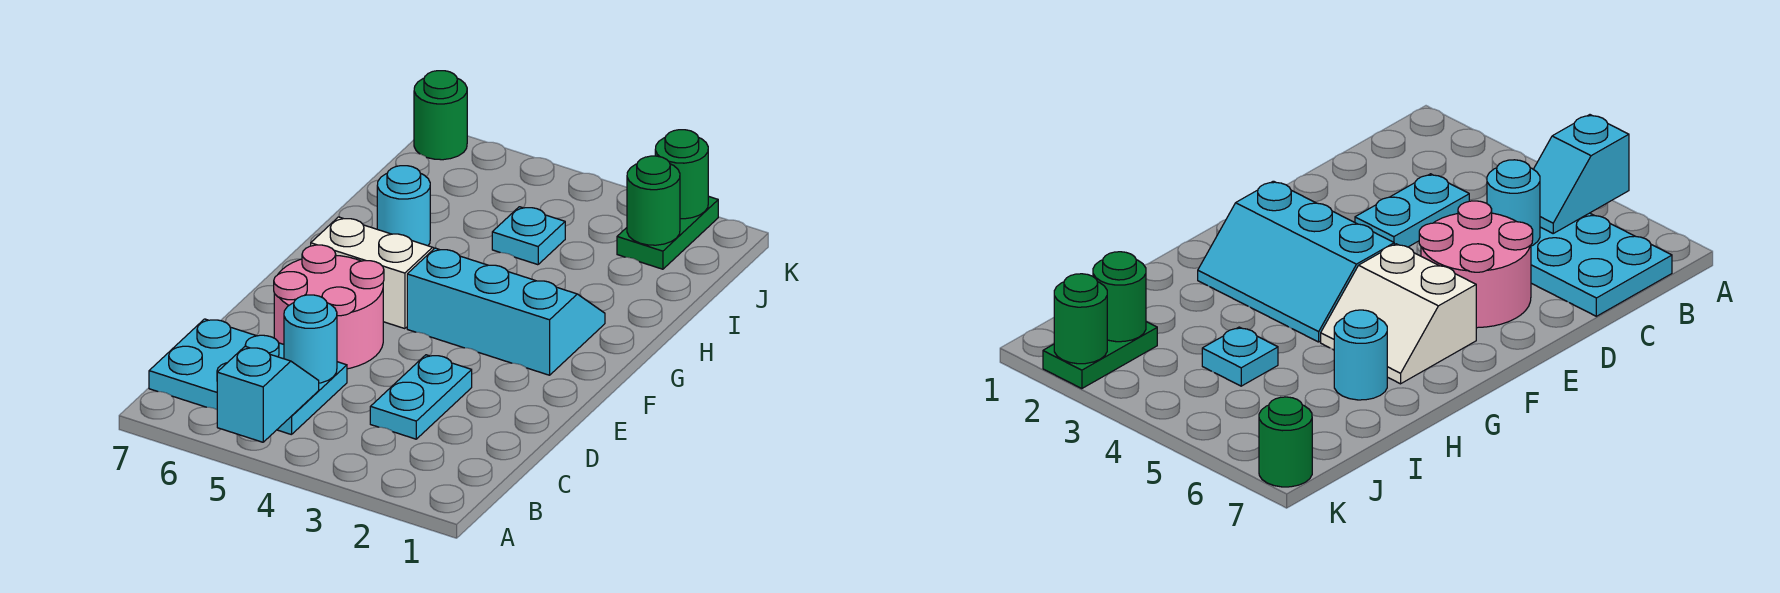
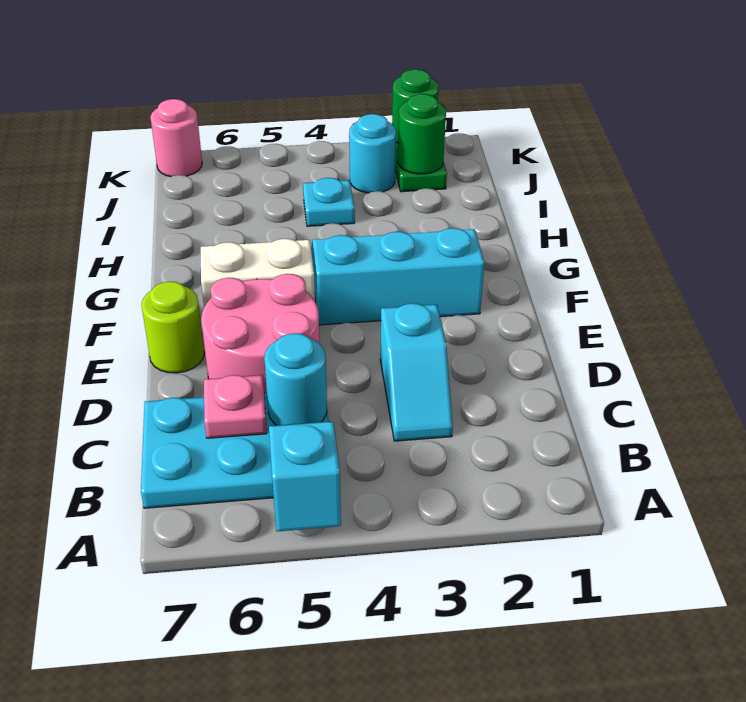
cyan plate C3:D3 level 1 -> cyan slope C3:D3 level 1 top D
none -> pink plate C6 level 2
none -> lime round brick E7 level 1
cyan round brick H6 level 1 -> cyan round brick J3 level 1
green round brick K7 level 1 -> pink round brick K7 level 1

